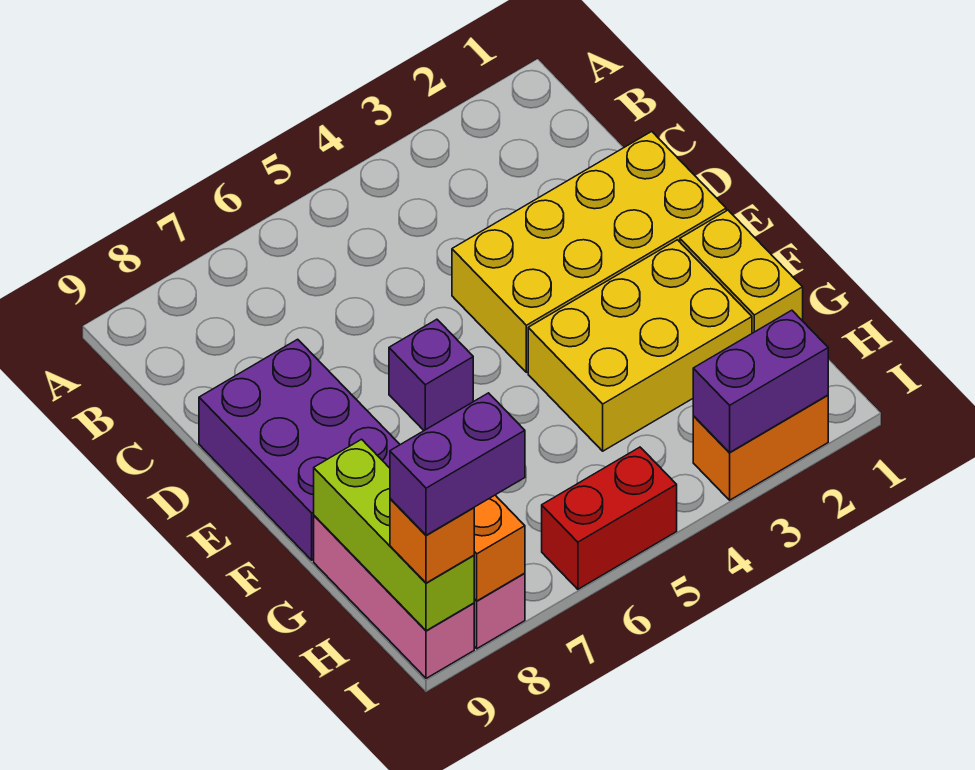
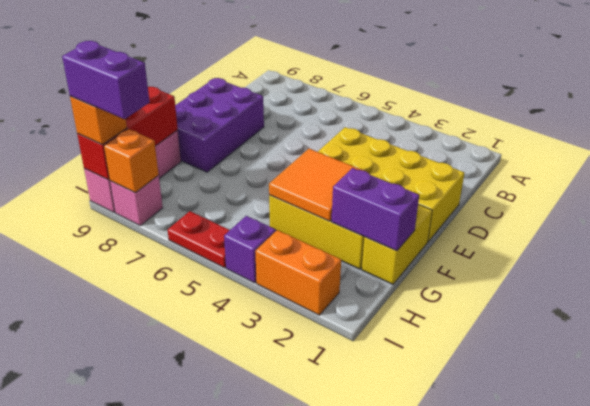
purple brick E6 level 1 -> purple brick I4 level 1
none -> orange tile F3:G4 level 2
lime brick G9:I9 level 2 -> red brick G9:I9 level 2
purple brick I2:I3 level 2 -> purple brick G1:G2 level 2
red brick I5:I6 level 1 -> red plate I5:I6 level 1

